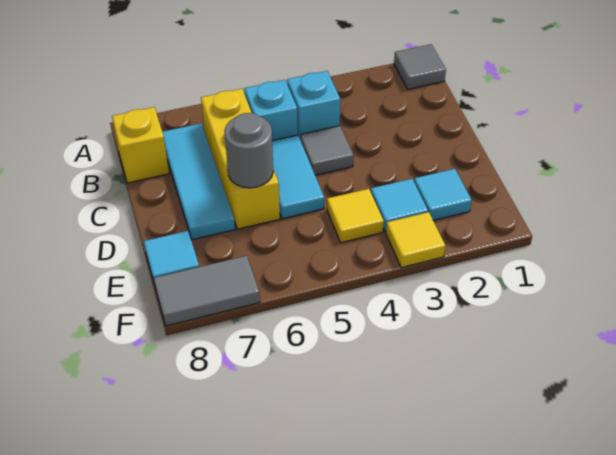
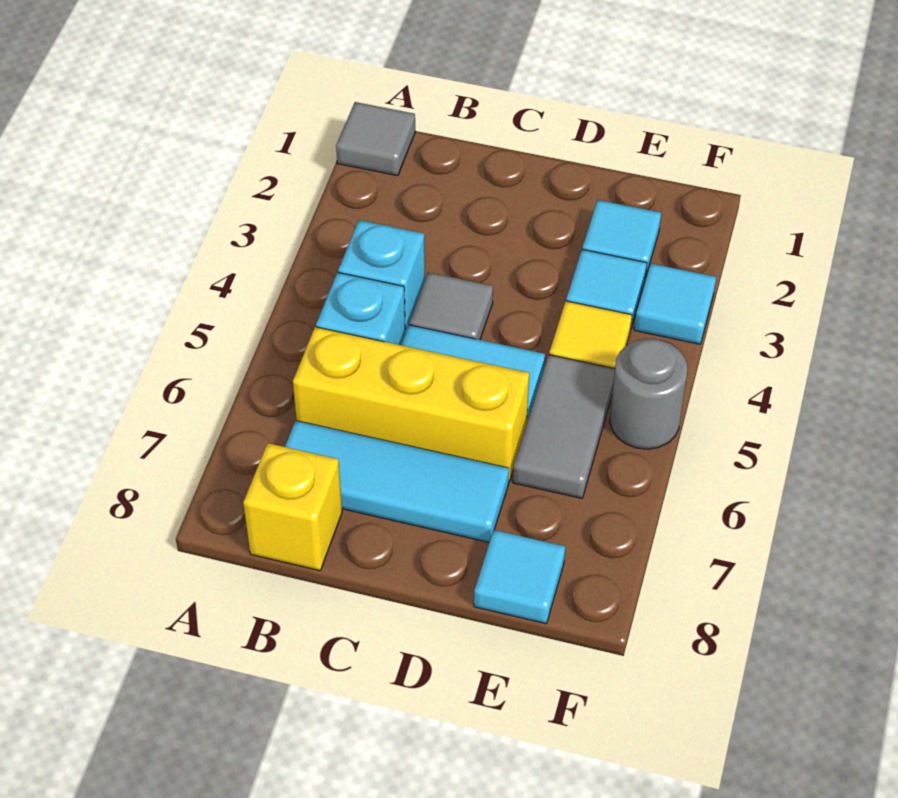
grey round brick D6 level 2 -> grey round brick F5 level 1
yellow tile F3 level 1 -> cyan tile F3 level 1
grey tile F7:F8 level 1 -> grey tile E5:E6 level 1

